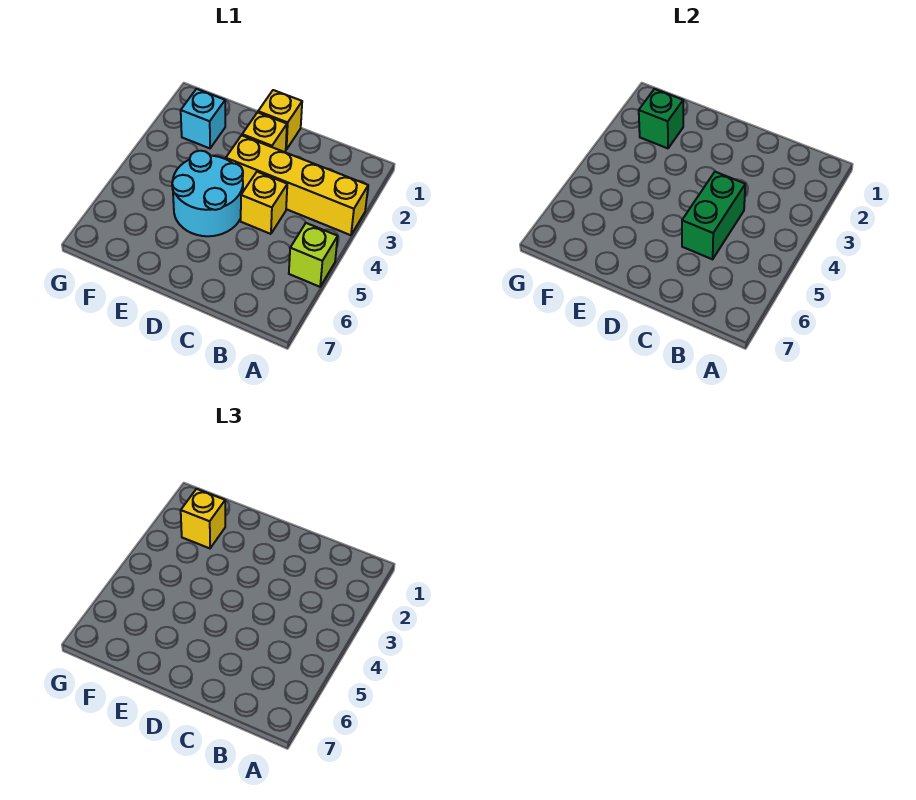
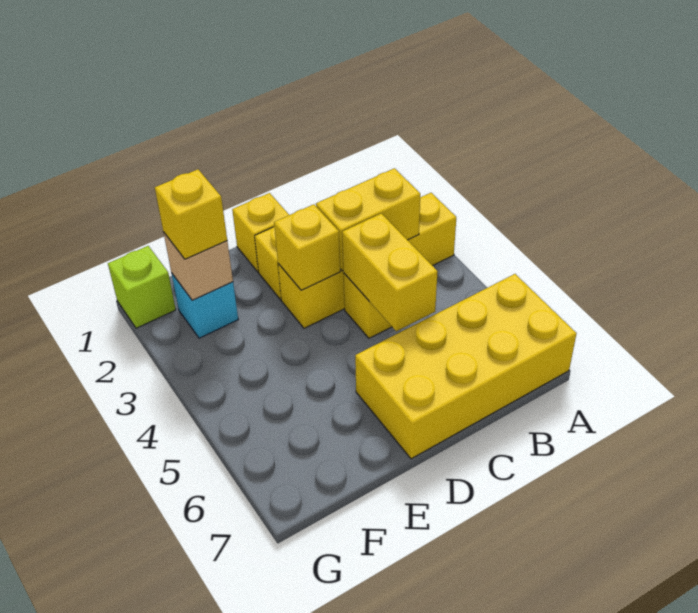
lime brick A5 level 1 -> lime brick G1 level 1
none -> yellow brick A6:D7 level 1
none -> yellow brick B3:C3 level 2
green brick C4:C5 level 2 -> yellow brick C4:C5 level 2
none -> yellow brick D3 level 2
cyan round brick D4:E5 level 1 -> none
green brick F2 level 2 -> tan brick F2 level 2

